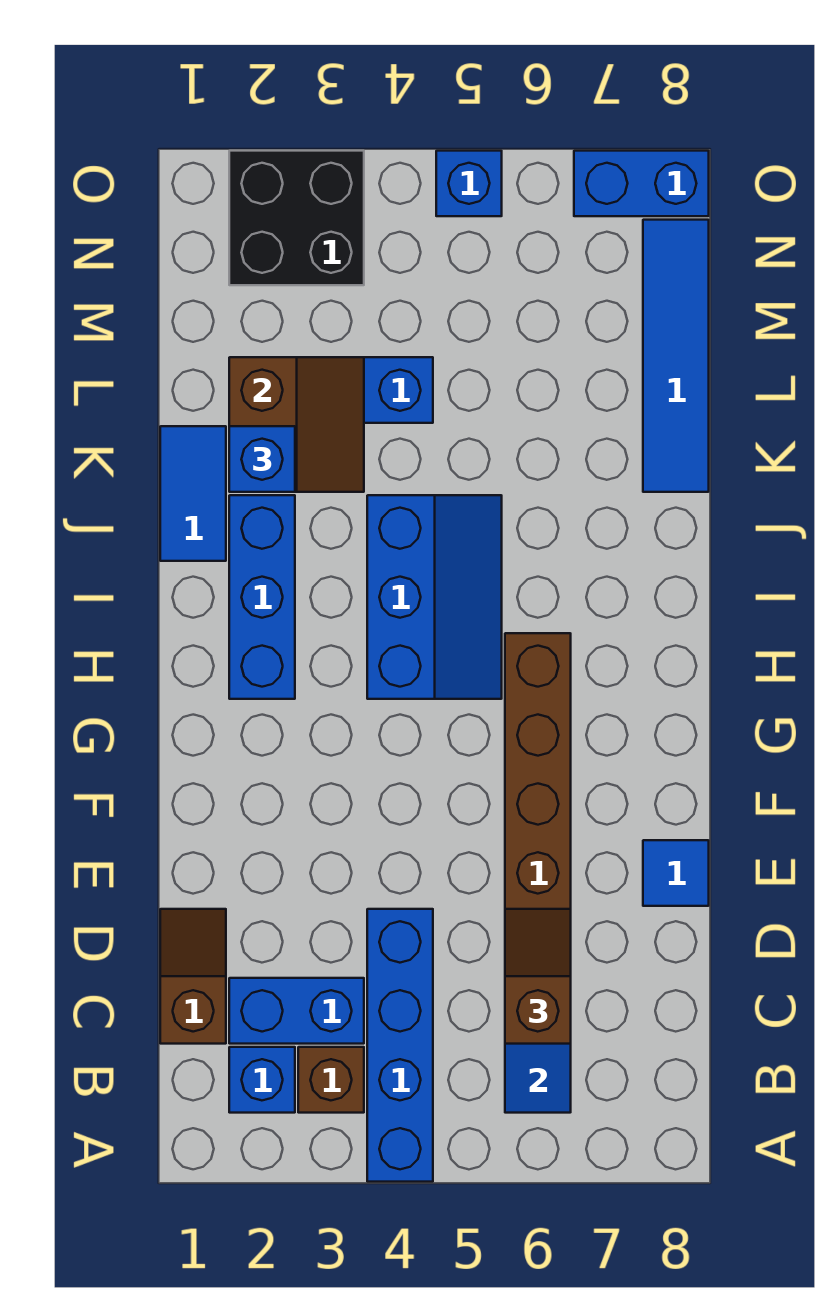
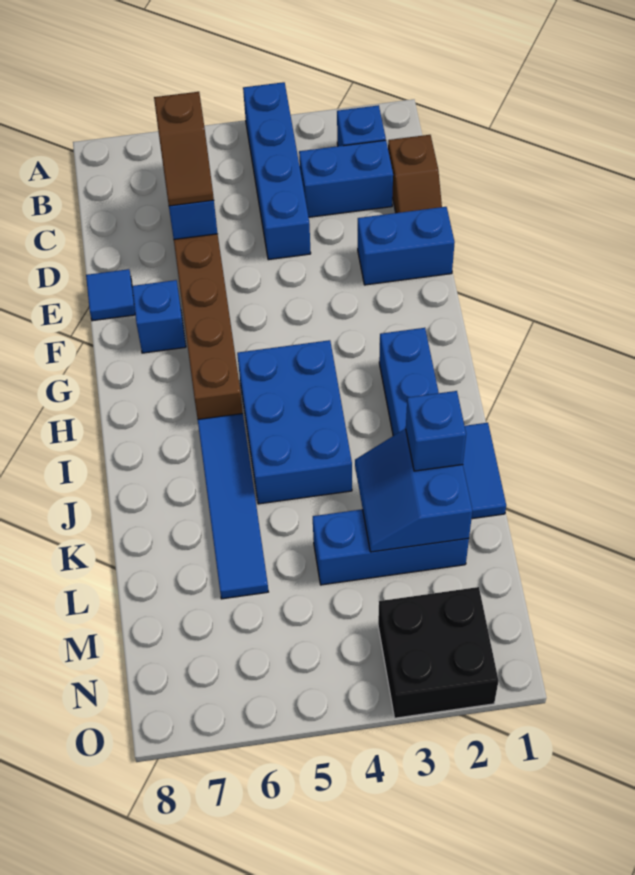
brown brick B3 level 1 -> none
blue slope H4:J5 level 1 top 4 -> blue brick H4:J5 level 1
brown slope K2:L3 level 2 top 2 -> blue slope K2:L3 level 2 top 2
blue tile K8:N8 level 1 -> blue tile I6:L6 level 1
blue brick O5 level 1 -> blue brick F7 level 1
blue brick O7:O8 level 1 -> blue brick E1:E2 level 1

